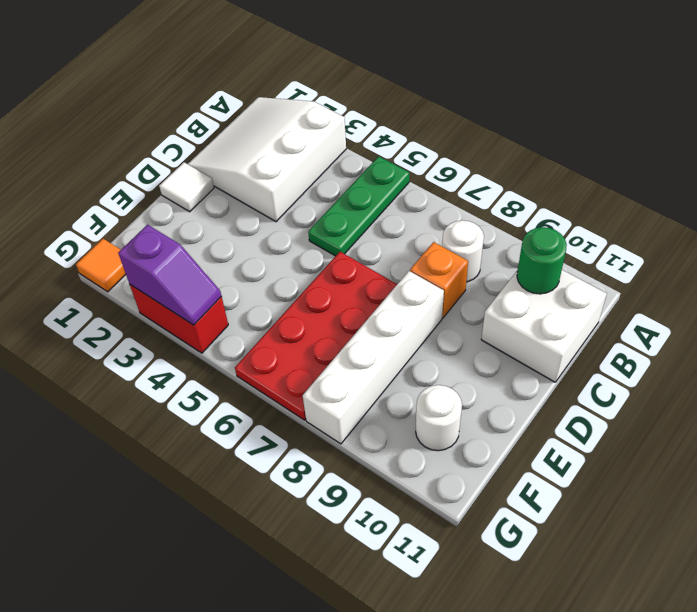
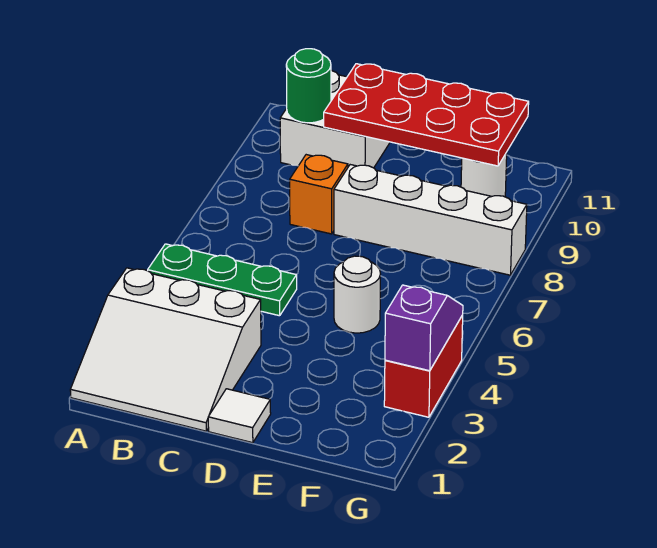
white round brick B8 level 1 -> white round brick E5 level 1
red plate D6:G7 level 1 -> red plate C10:F11 level 2
orange tile G1 level 1 -> none

